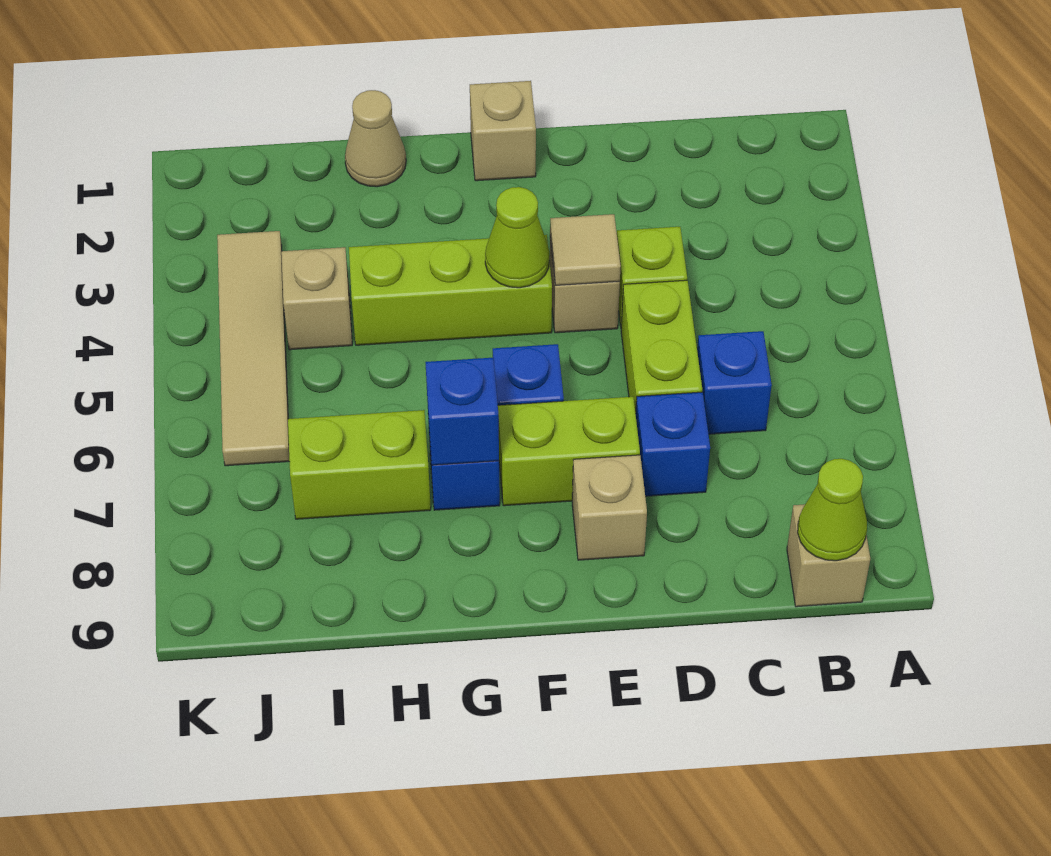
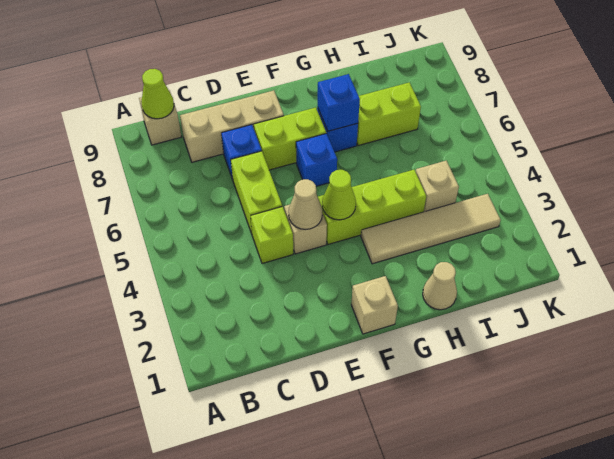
blue brick C6 level 1 -> none
tan tile E4 level 2 -> tan cone E4 level 2
tan brick E8 level 1 -> tan brick C8:E8 level 1
tan tile J3:J6 level 1 -> tan tile G3:J3 level 1

